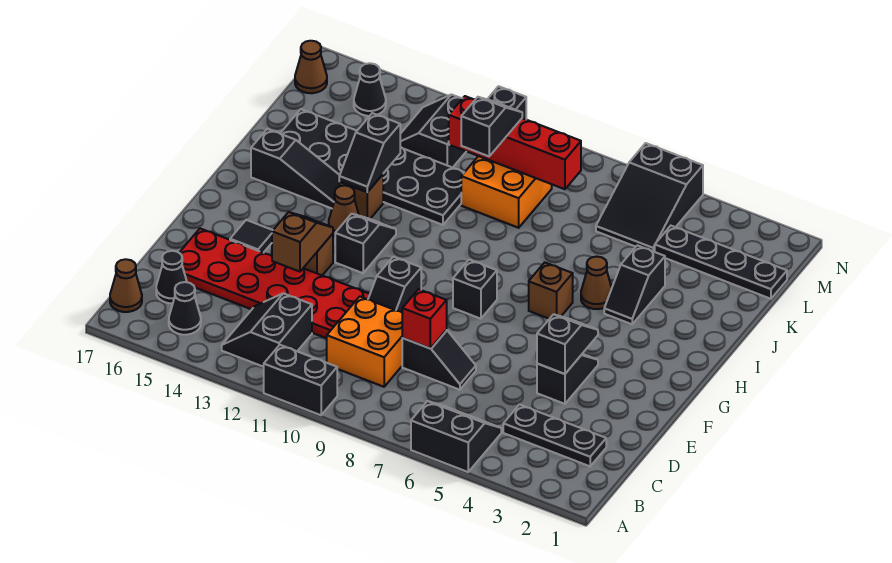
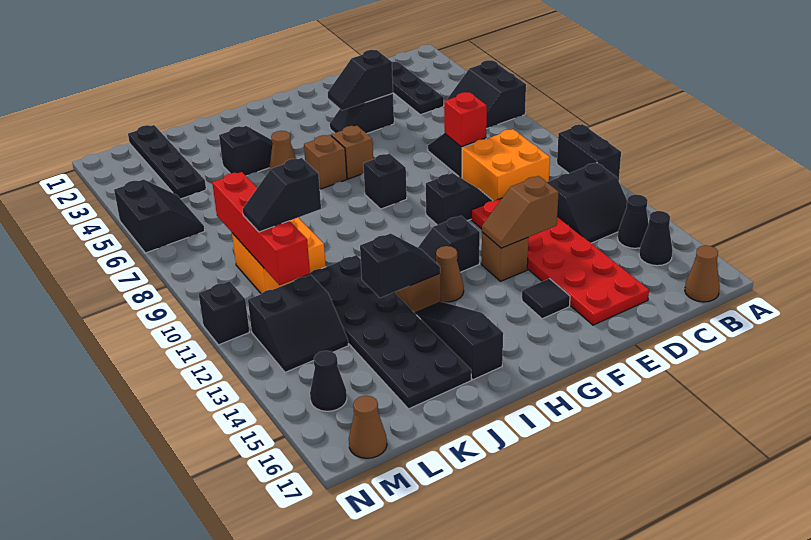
black cone C16 level 1 -> black cone B14 level 1
none -> brown brick G6 level 1
black slope L5:N6 level 1 top N -> black slope M5:N6 level 1 top N

